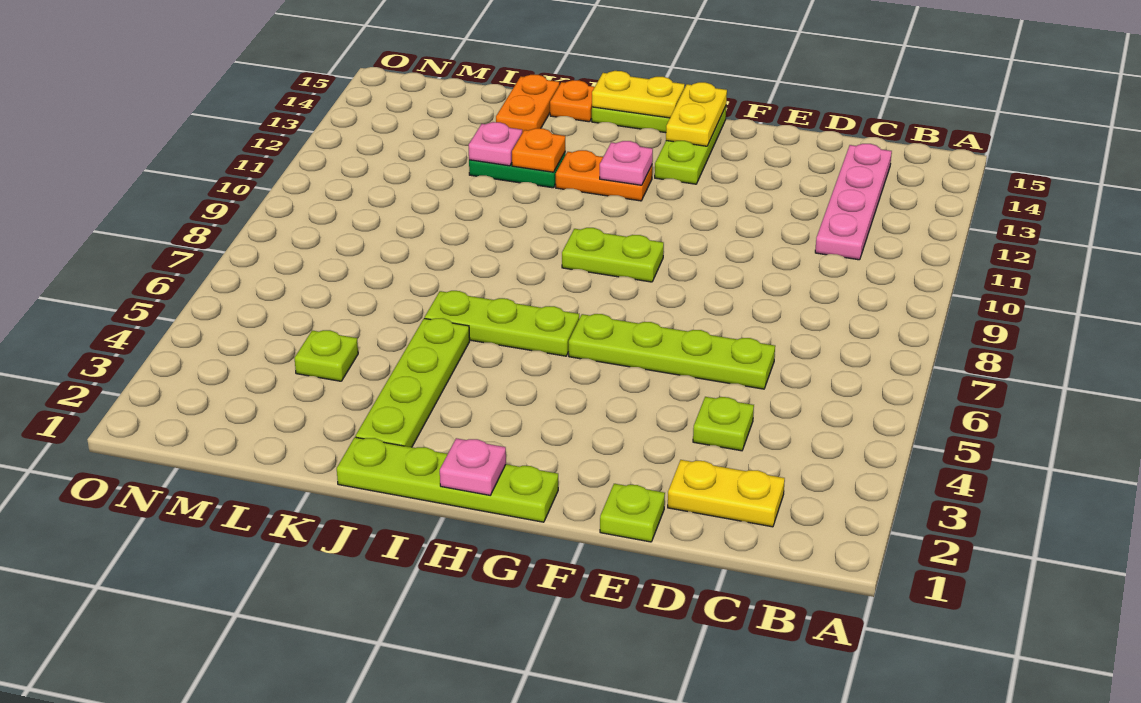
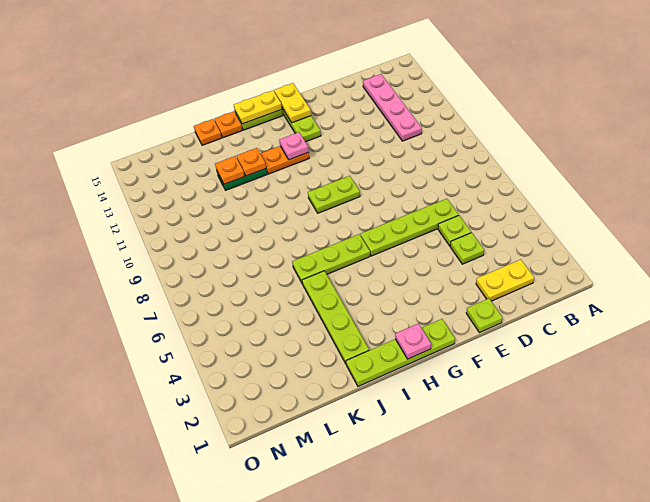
pink plate K12 level 2 -> orange plate K12 level 2
orange plate K14:K15 level 1 -> orange plate K15 level 1
lime plate L4 level 1 -> lime plate D5 level 1

